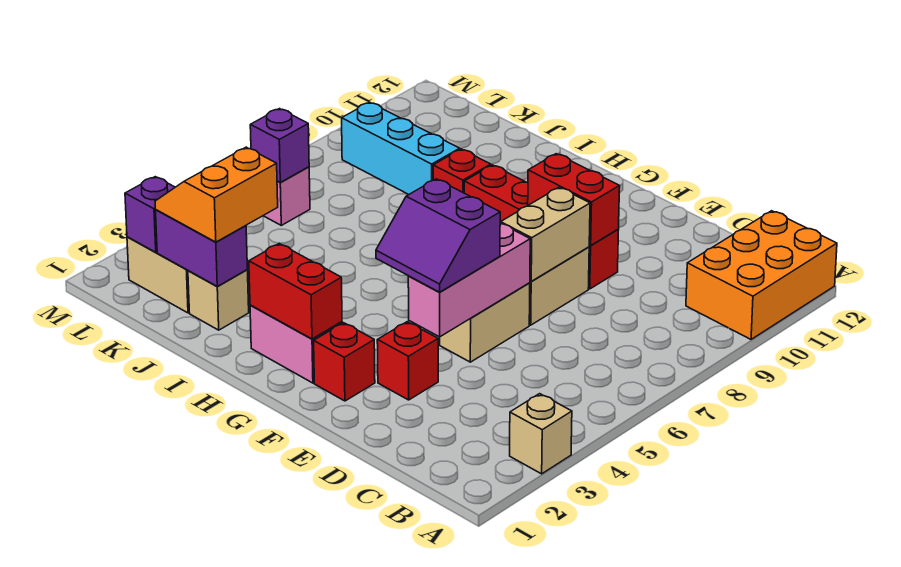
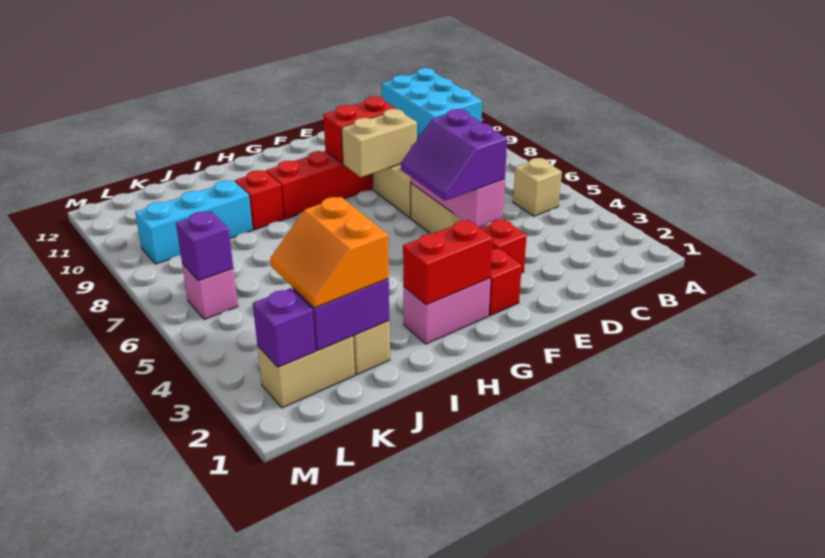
tan brick A3 level 1 -> tan brick B5 level 1
orange brick A10:B12 level 1 -> cyan brick A10:B12 level 1
purple slope E4:F5 level 3 top 5 -> purple slope E4:F5 level 3 top E
tan brick E7:E8 level 2 -> tan brick E8:F8 level 2

